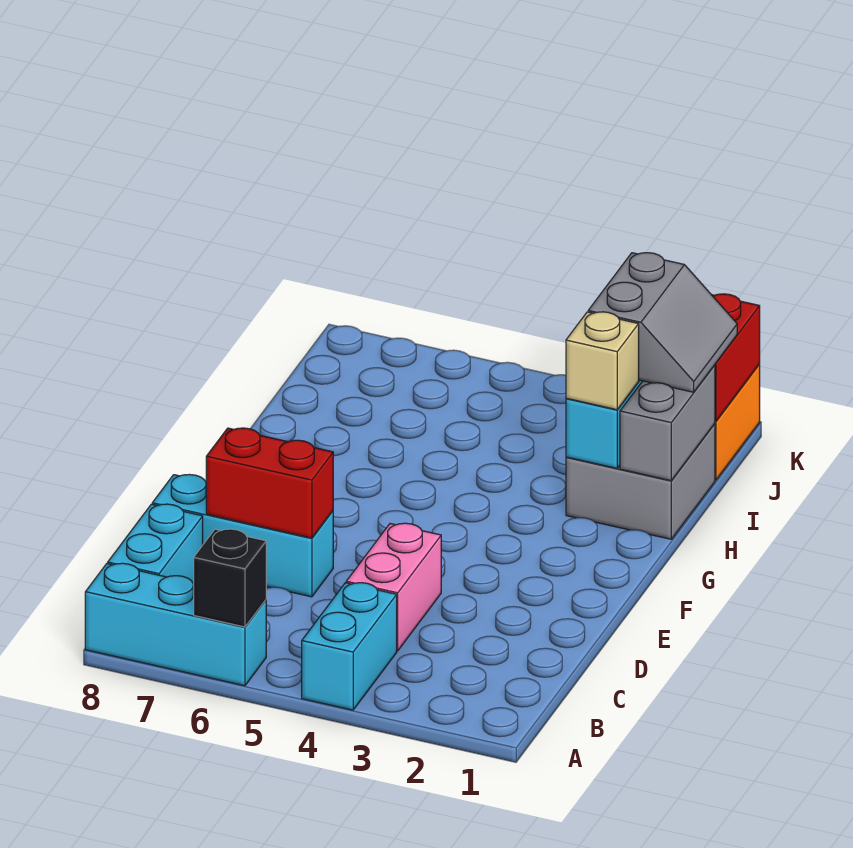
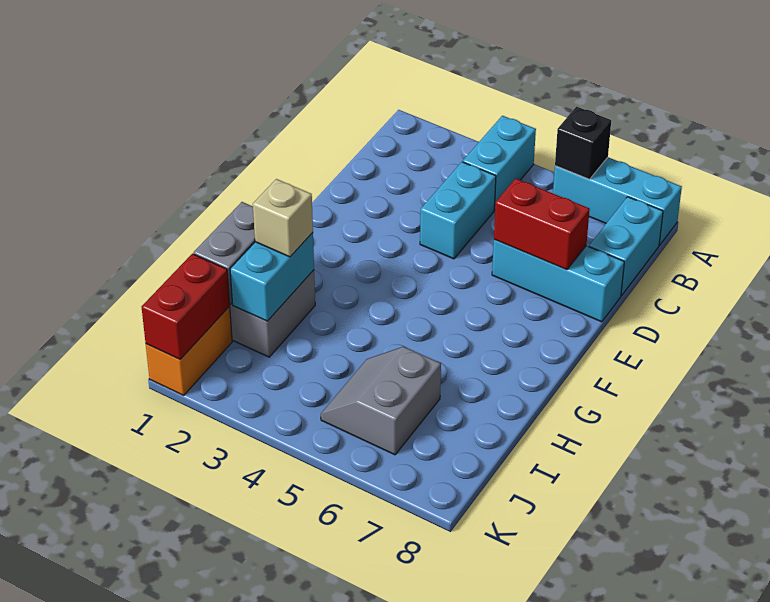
pink brick C4:D4 level 1 -> cyan brick C4:D4 level 1
grey slope I1:J2 level 3 top 2 -> grey slope I5:J6 level 1 top 6

